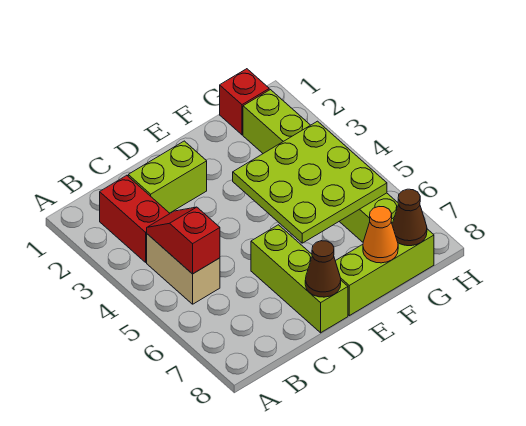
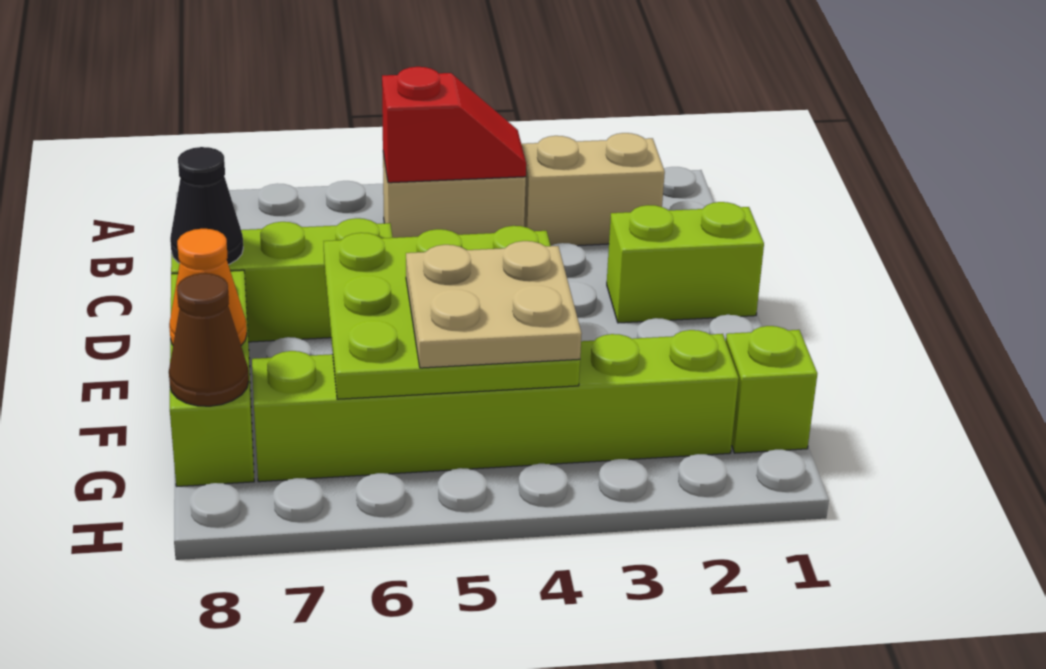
red brick B2:B3 level 1 -> tan brick B2:B3 level 1
lime brick C2:D2 level 1 -> lime brick D1:D2 level 1
brown cone D8 level 2 -> black cone D8 level 2
none -> tan plate F4:G5 level 3
red brick G1 level 1 -> lime brick G1 level 1

